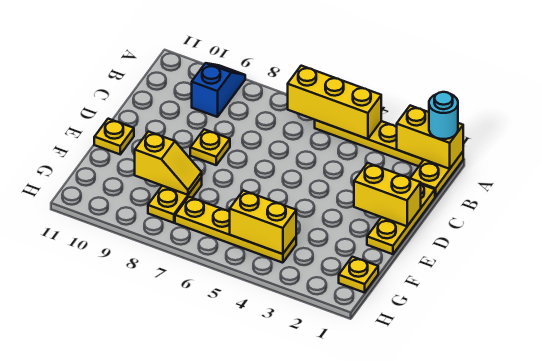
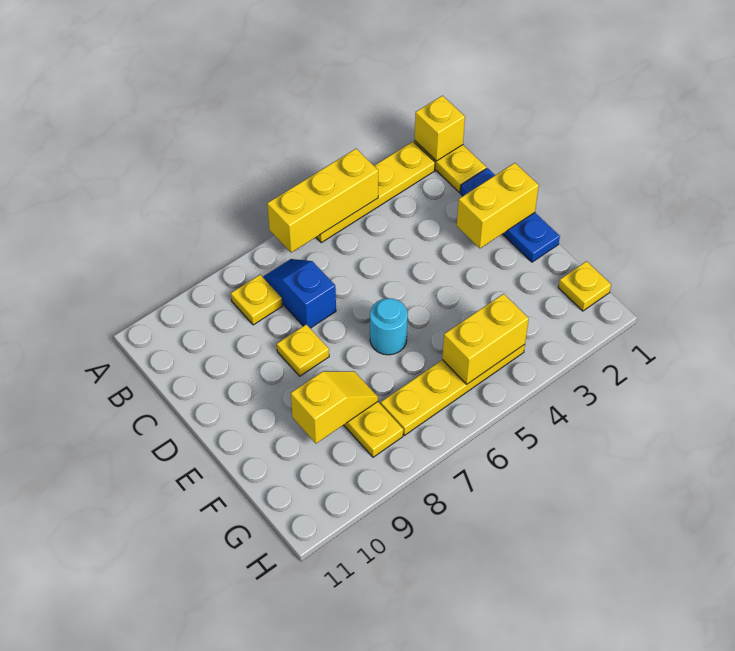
yellow brick A1:A2 level 2 -> yellow brick A1 level 2
cyan round brick A1 level 3 -> cyan round brick E6 level 1
blue slope A9:B9 level 1 top B -> blue slope B7:C7 level 1 top C
yellow plate C1:E1 level 1 -> blue plate C1:E1 level 1
yellow plate E11 level 1 -> yellow plate B8 level 1

